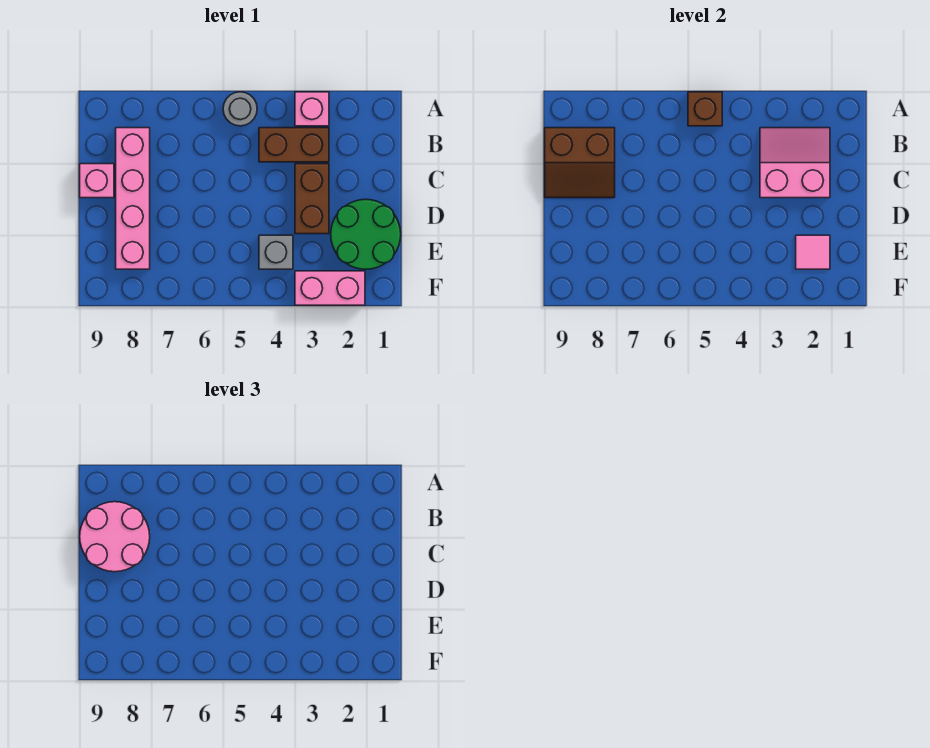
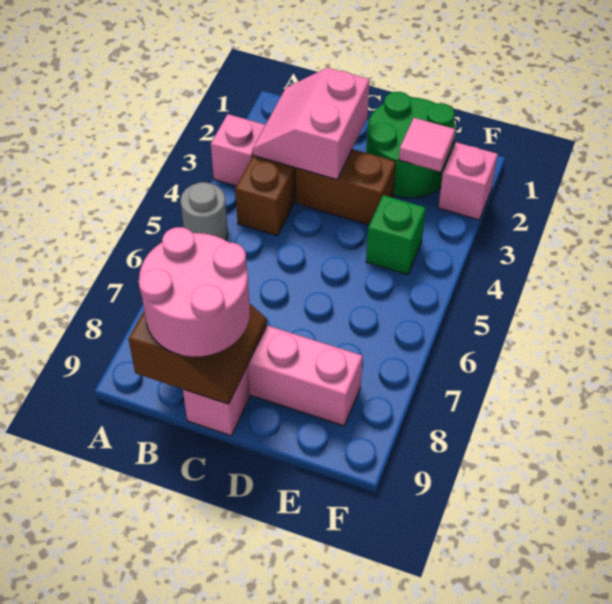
brown brick A5 level 2 -> none
grey brick E4 level 1 -> green brick E4 level 1
pink brick F2:F3 level 1 -> pink brick F2 level 1

